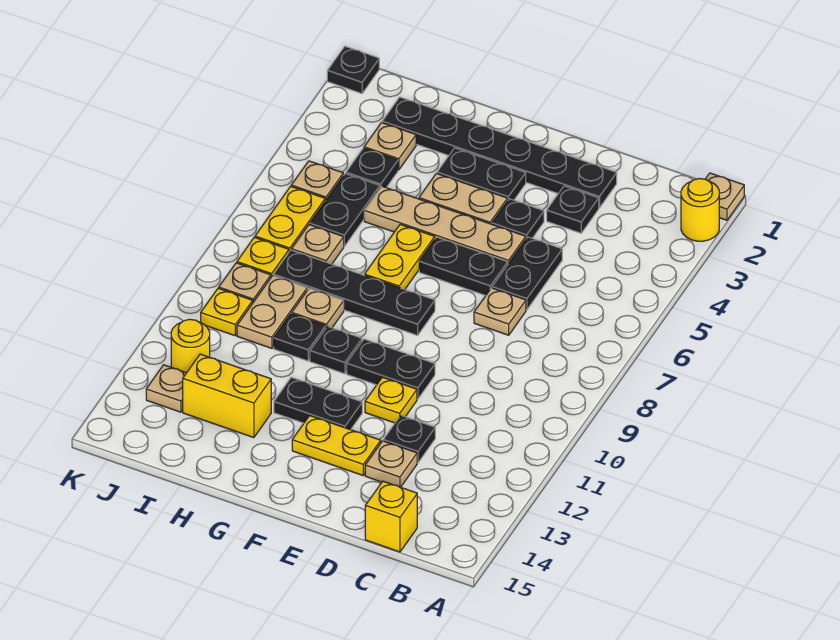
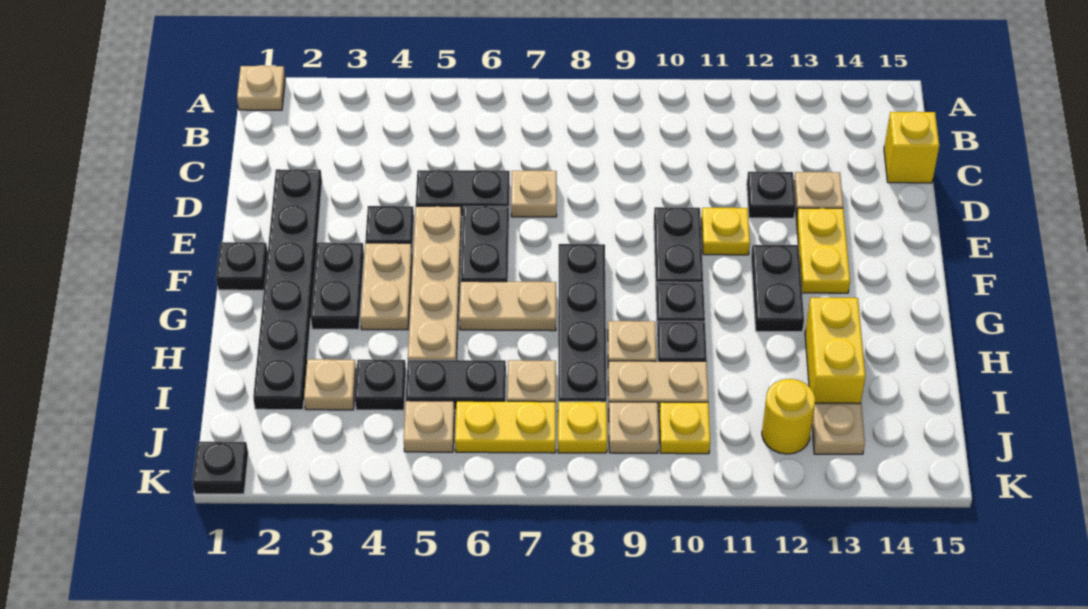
yellow round brick A2 level 1 -> none
black plate D3 level 1 -> black plate F1 level 1
yellow plate G6:G7 level 1 -> tan plate G6:G7 level 1

